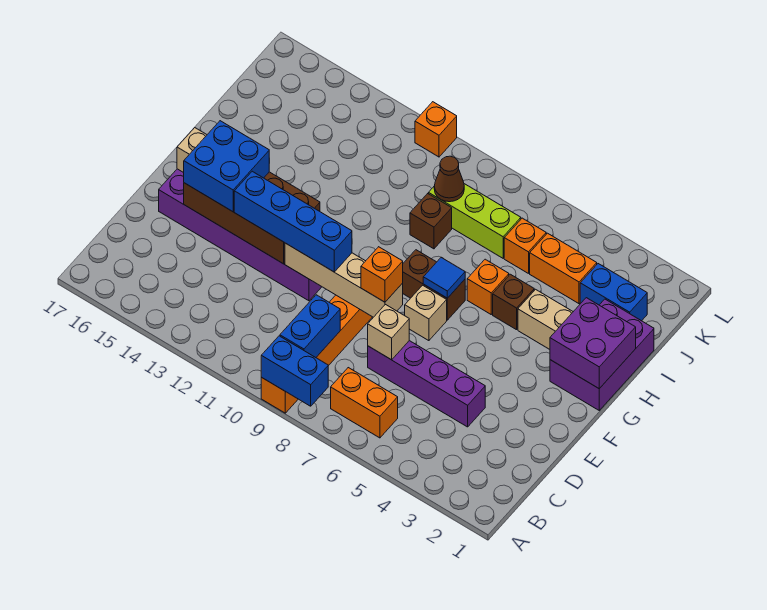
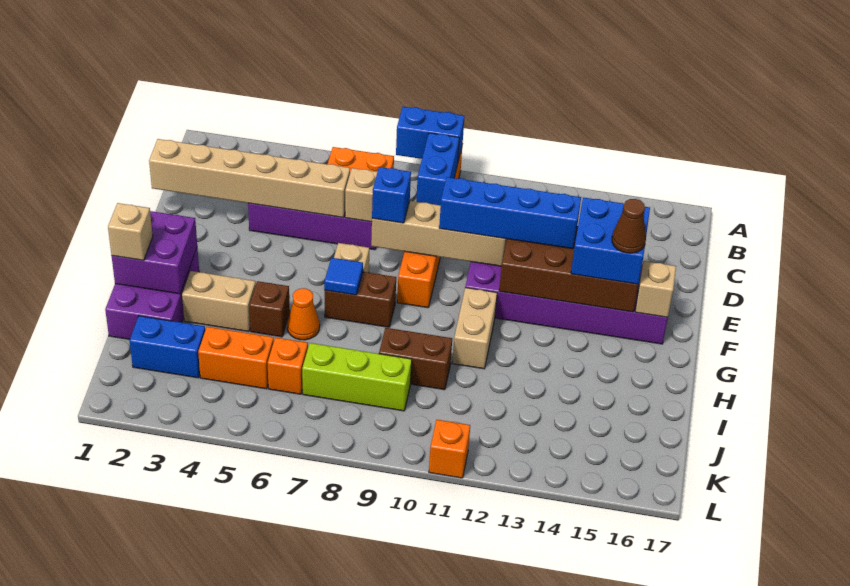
none -> tan brick D1:D6 level 2
orange brick E8 level 3 -> blue brick E8 level 3
none -> tan brick G11:H11 level 1
none -> tan brick H1 level 3
orange brick H6 level 1 -> orange cone H6 level 1
brown brick I9 level 1 -> brown brick I9:I10 level 1
brown cone J9 level 2 -> brown cone F15 level 4

